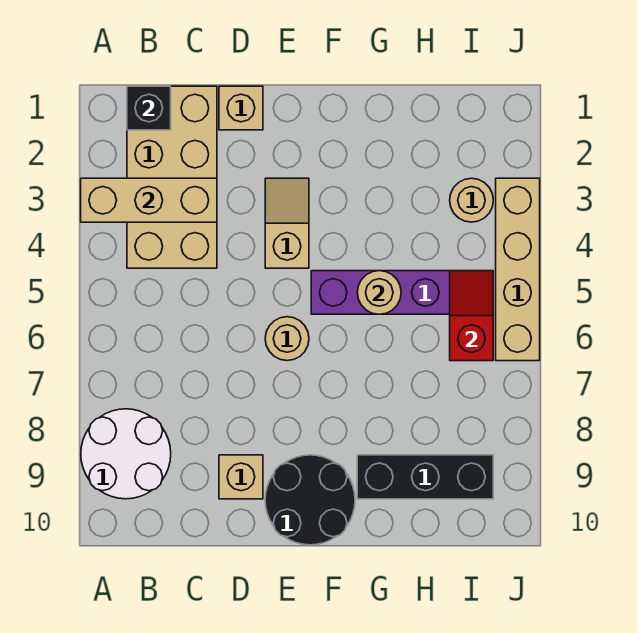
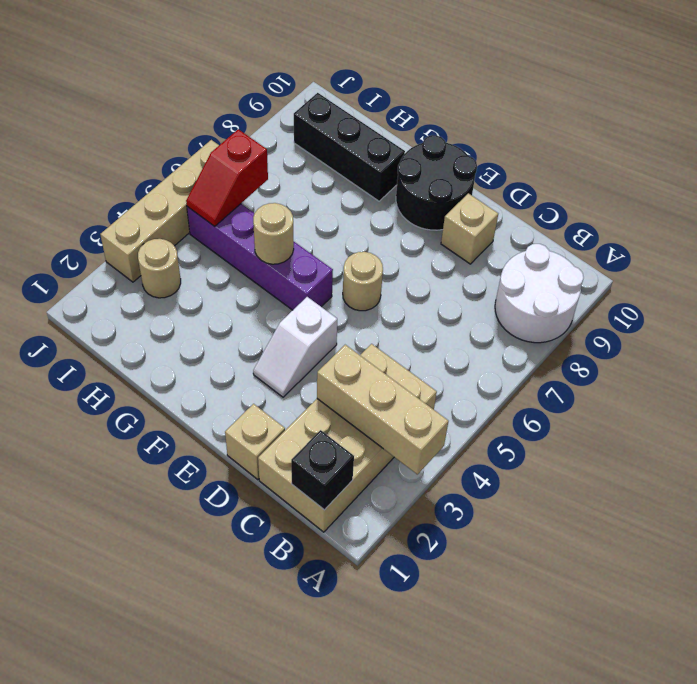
tan slope E3:E4 level 1 top 4 -> white slope E3:E4 level 1 top 4

